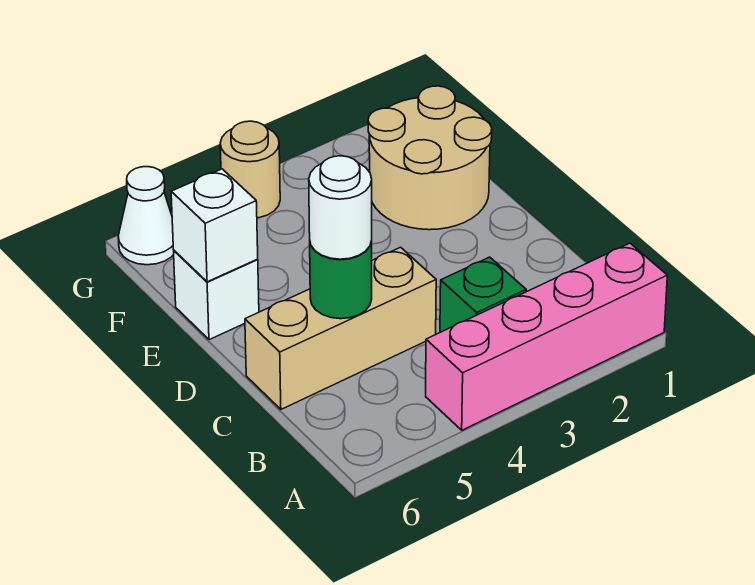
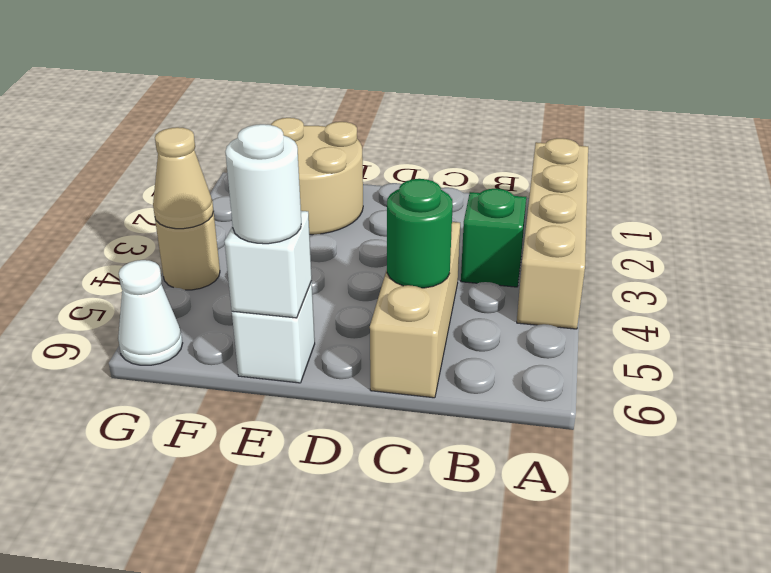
pink brick A1:A4 level 1 -> tan brick A1:A4 level 1
white round brick C5 level 3 -> white round brick E6 level 3
none -> tan cone G4 level 2

